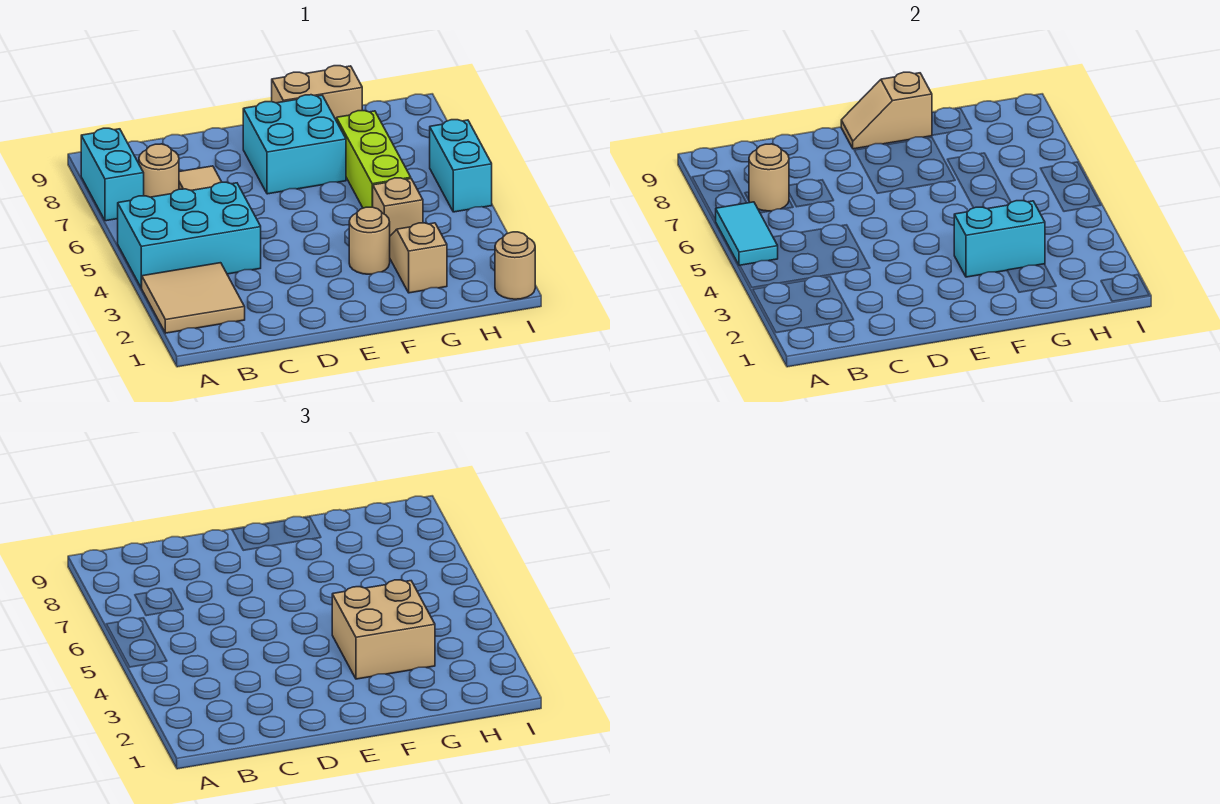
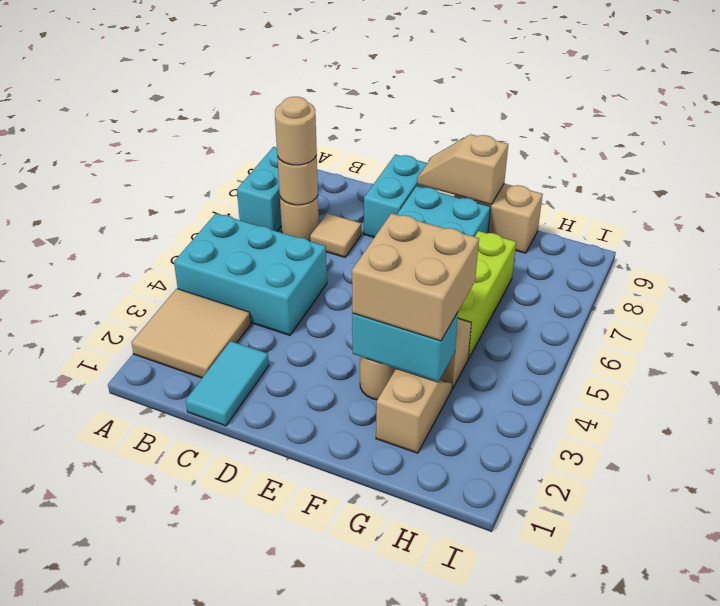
cyan tile A5:A6 level 2 -> cyan tile C1:C2 level 1
tan round brick I1 level 1 -> tan round brick B7 level 3
cyan brick I5:I6 level 1 -> cyan brick D8:D9 level 1

